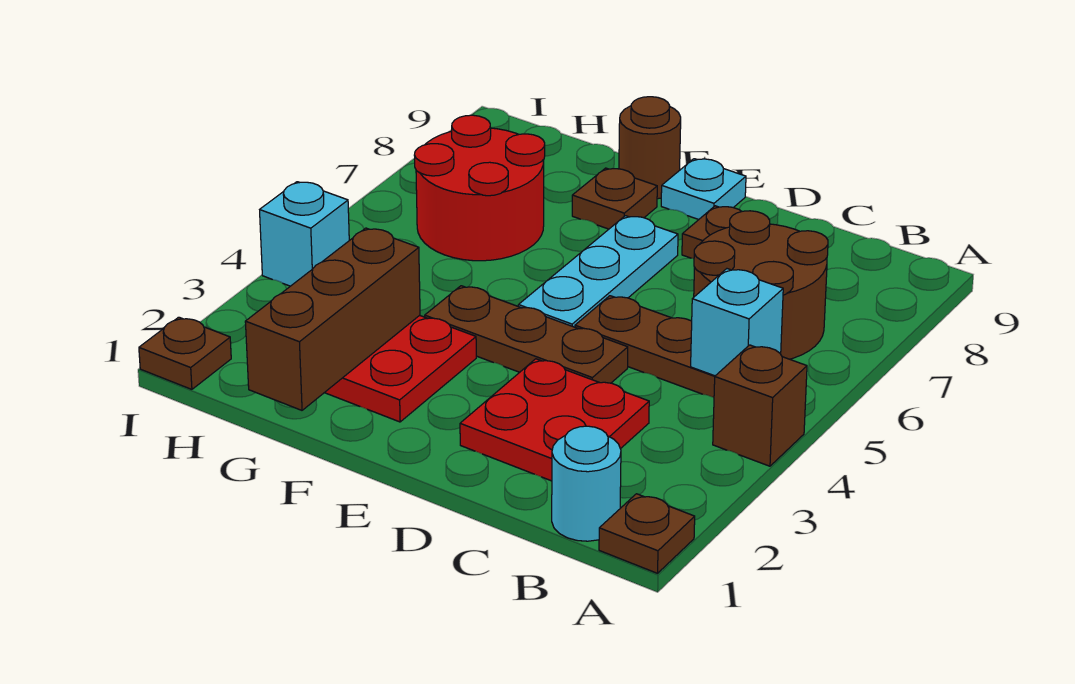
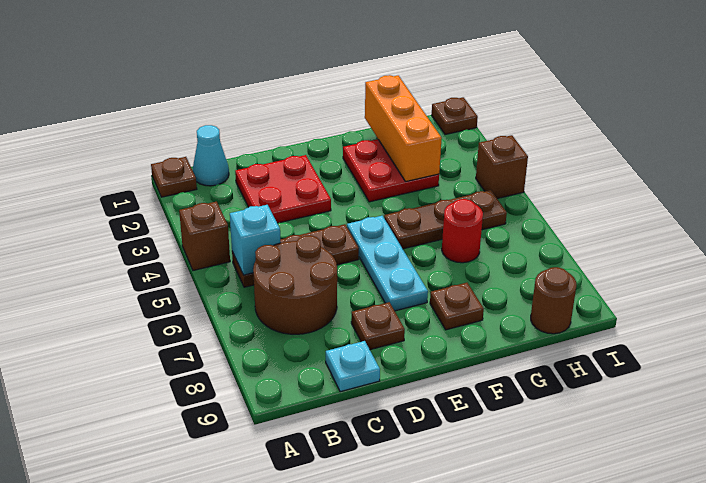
cyan round brick B1 level 1 -> cyan cone B1 level 1
brown plate D4:F4 level 1 -> brown plate F5:H5 level 1
cyan plate E9 level 1 -> cyan plate C9 level 1
brown round brick F9 level 1 -> brown round brick H9 level 1
brown brick G1:G3 level 2 -> orange brick G1:G3 level 2
red round brick G6:H7 level 1 -> red round brick G6 level 1
cyan brick I4 level 1 -> brown brick I4 level 1

